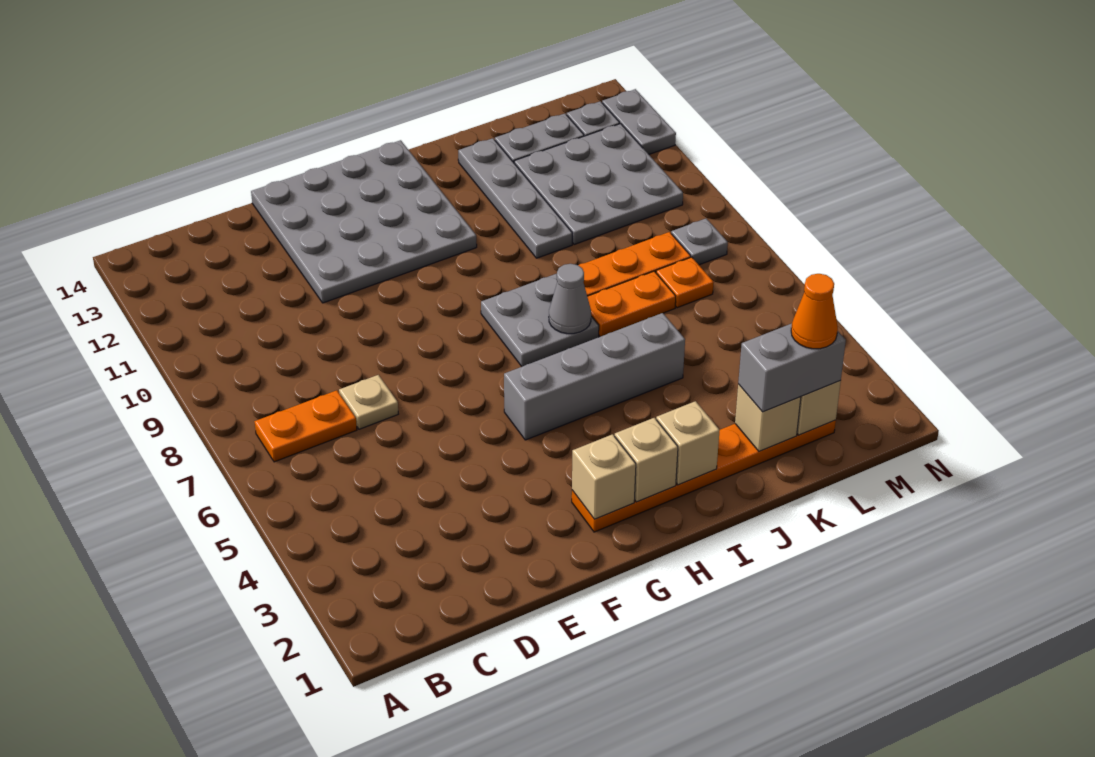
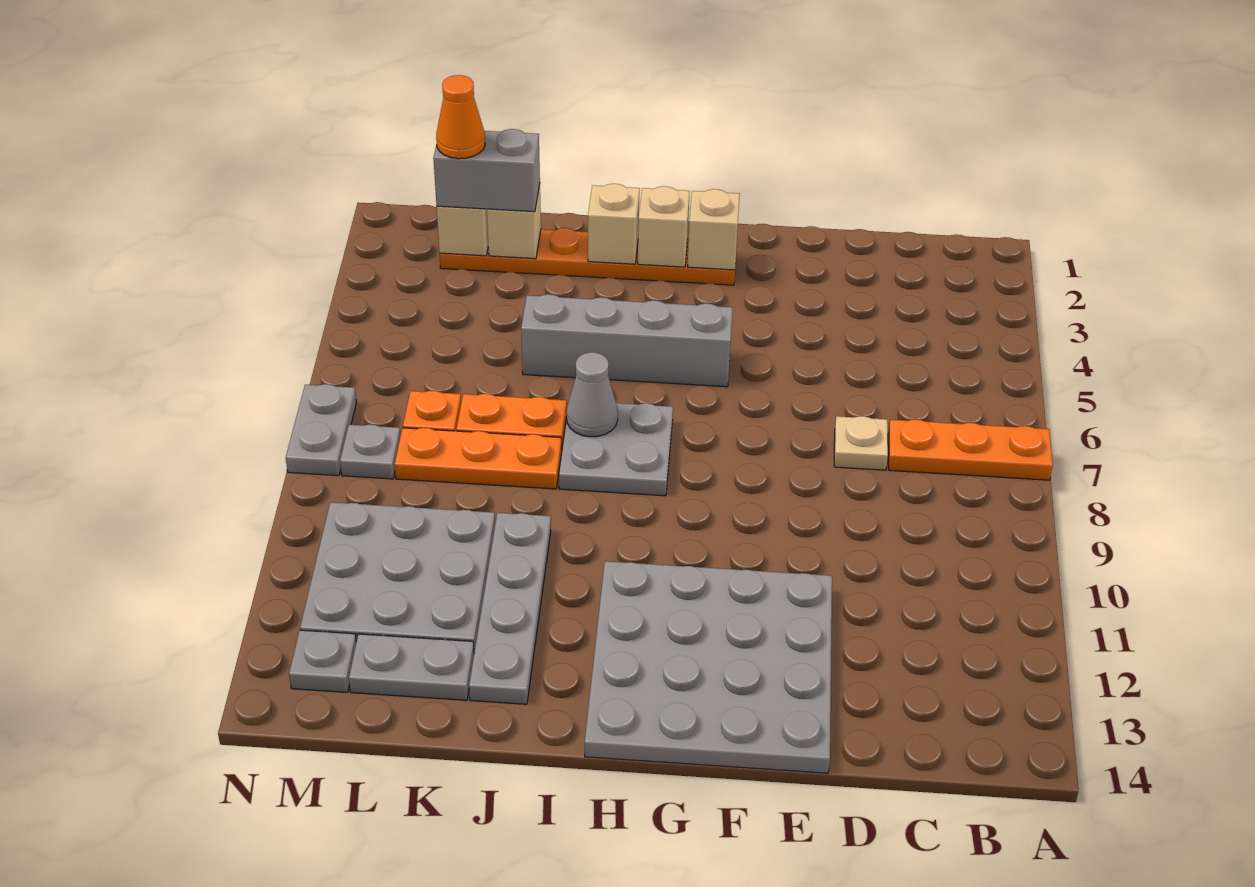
orange plate B7:C7 level 1 -> orange plate A7:C7 level 1
grey plate N12:N13 level 1 -> grey plate N7:N8 level 1

